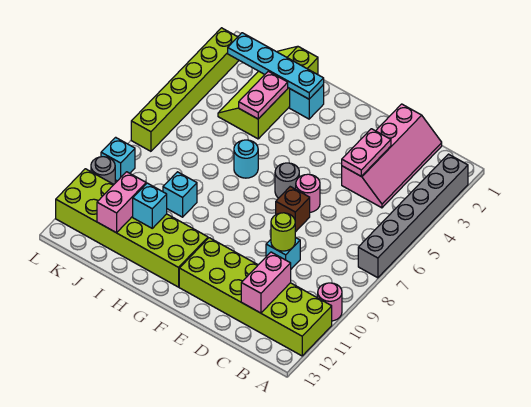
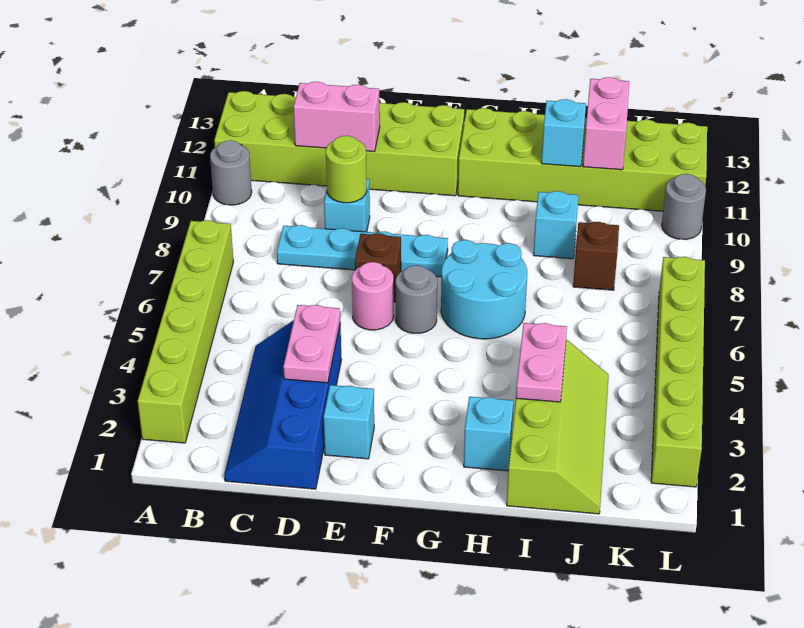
grey brick A2:A7 level 1 -> lime brick A2:A7 level 1
pink round brick A10 level 1 -> grey round brick A10 level 1
pink slope C1:D4 level 1 top D -> blue slope C1:D4 level 1 top D
pink brick C11:C12 level 2 -> pink brick C11:D11 level 2
cyan plate H2:K2 level 2 -> cyan plate C8:F8 level 1
cyan round brick H6 level 1 -> cyan round brick G6:H7 level 1
none -> brown brick J8 level 1
cyan brick L9 level 1 -> cyan brick E2 level 1

